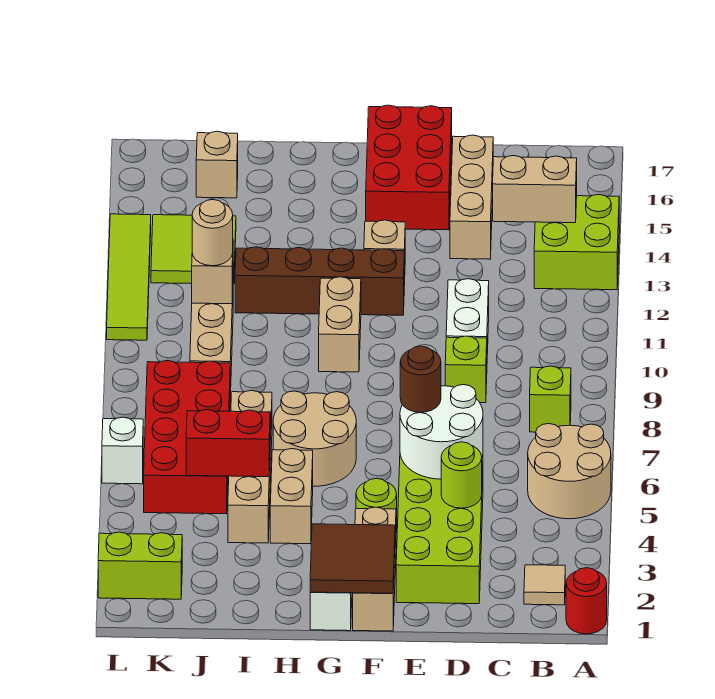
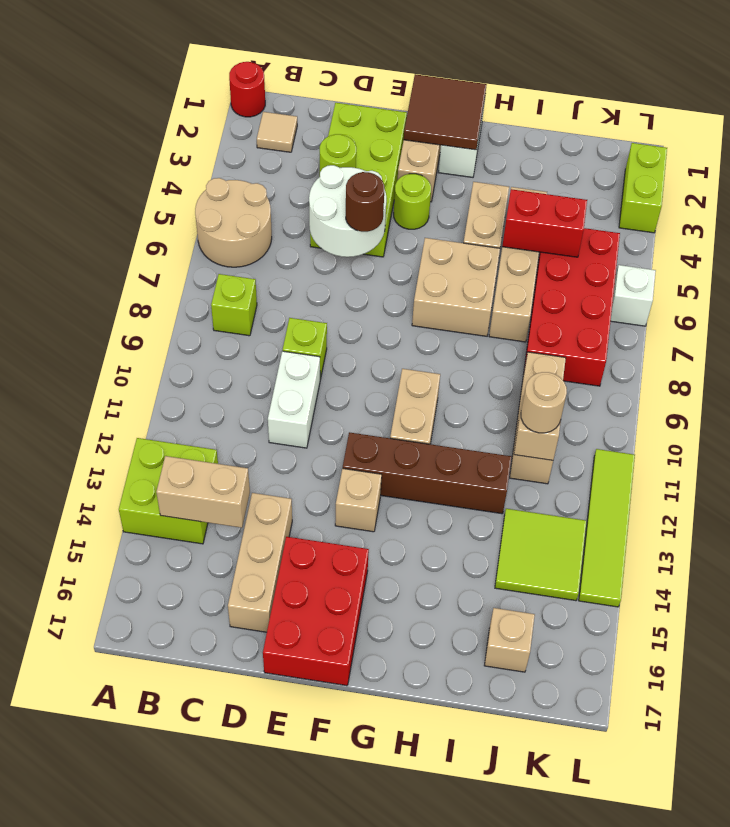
tan round brick G6:H7 level 1 -> tan brick G6:H7 level 1
lime brick K2:L2 level 1 -> lime brick L2:L3 level 1

